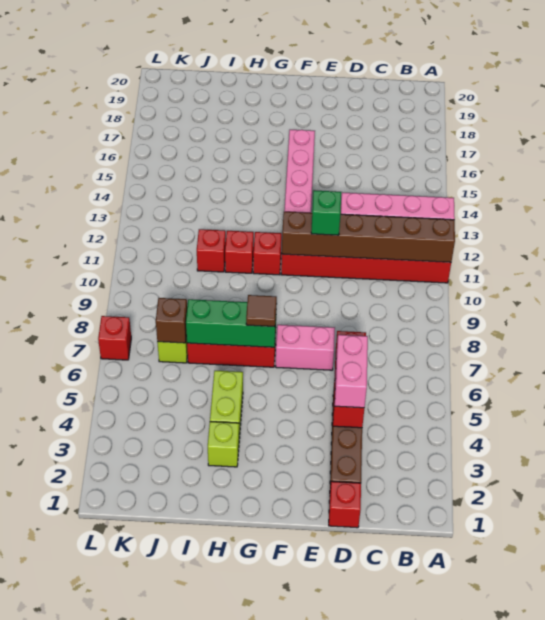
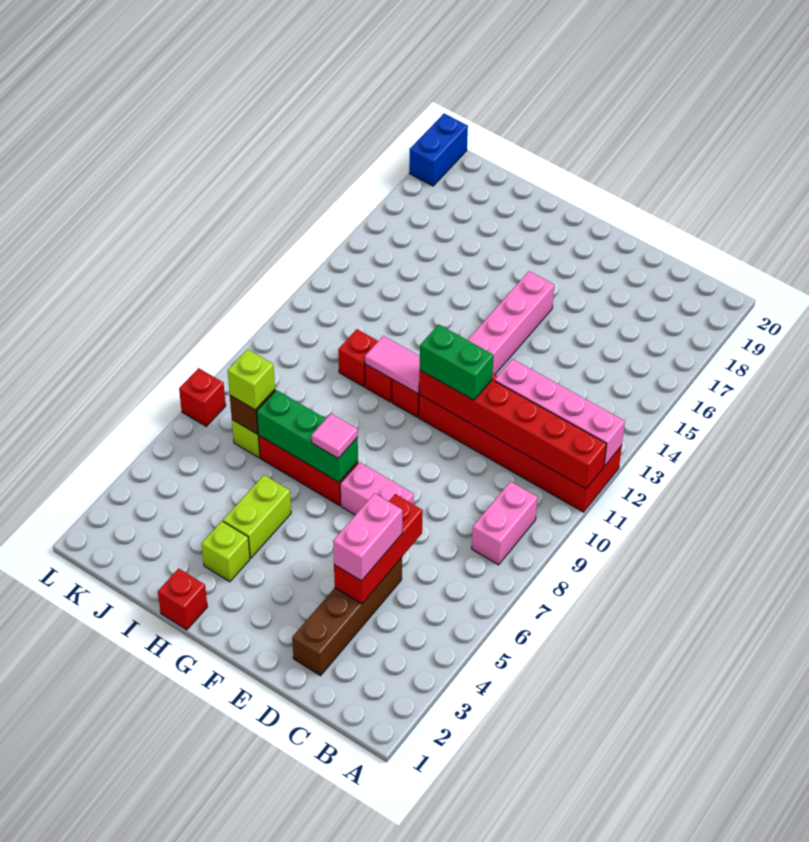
brown brick A11:F11 level 2 -> red brick A11:F11 level 2
none -> pink brick B8:B9 level 1
red brick D1 level 1 -> red brick H1 level 1
green brick E11 level 3 -> green brick E11:F11 level 3
brown tile G7 level 3 -> pink tile G7 level 3
none -> pink tile G11:H11 level 2
none -> lime brick J7 level 3
none -> blue brick L19:L20 level 1

